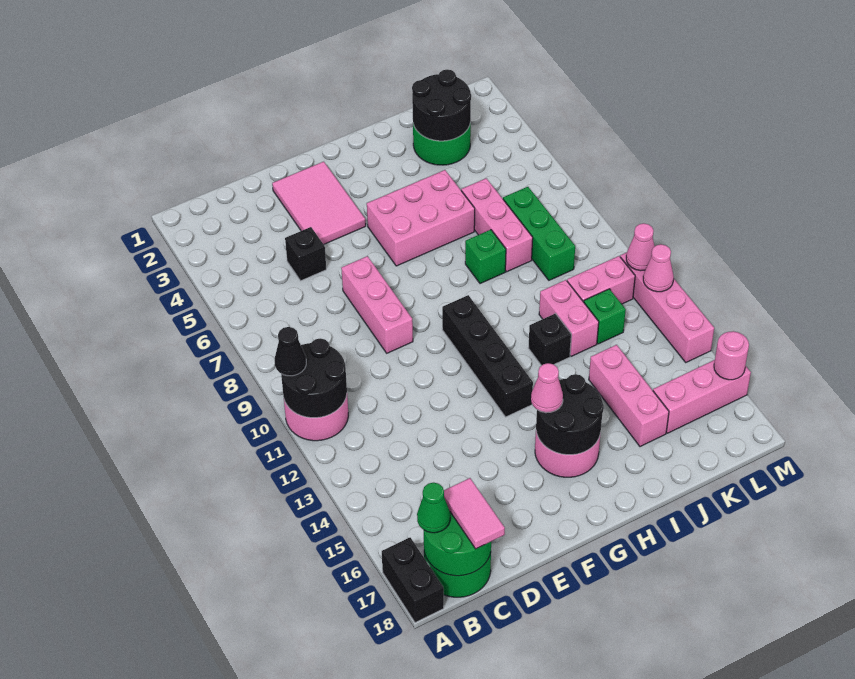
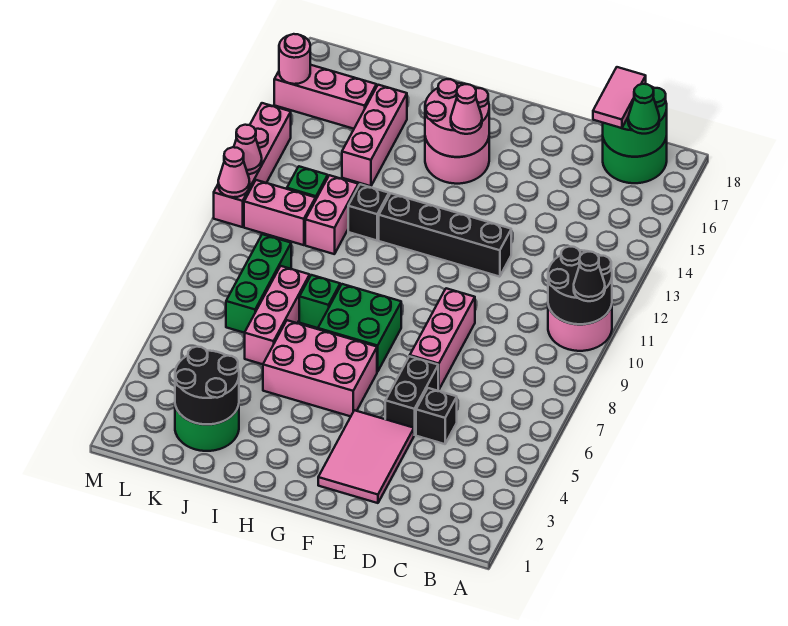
black brick A17:A18 level 1 -> black brick E5:E6 level 1
none -> green brick G7:H8 level 1
black brick G10:G13 level 1 -> black brick E12:H12 level 1
black round brick G15:H16 level 2 -> pink round brick G15:H16 level 2

